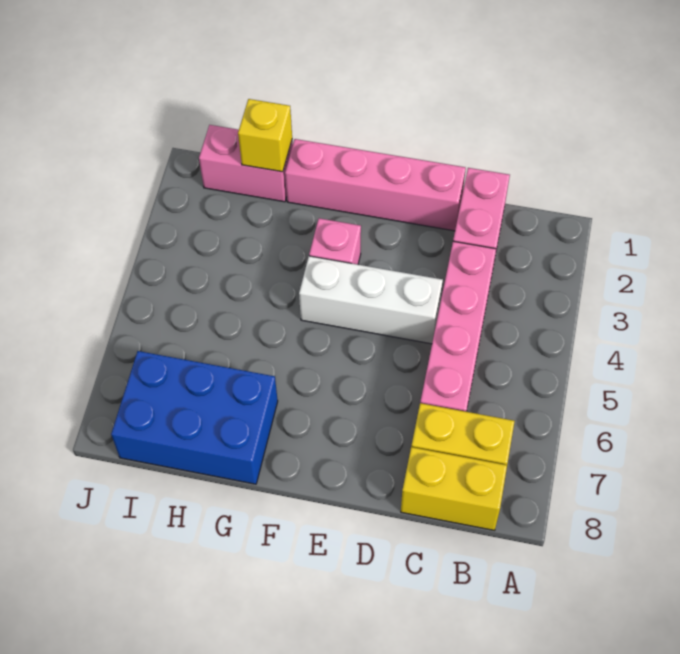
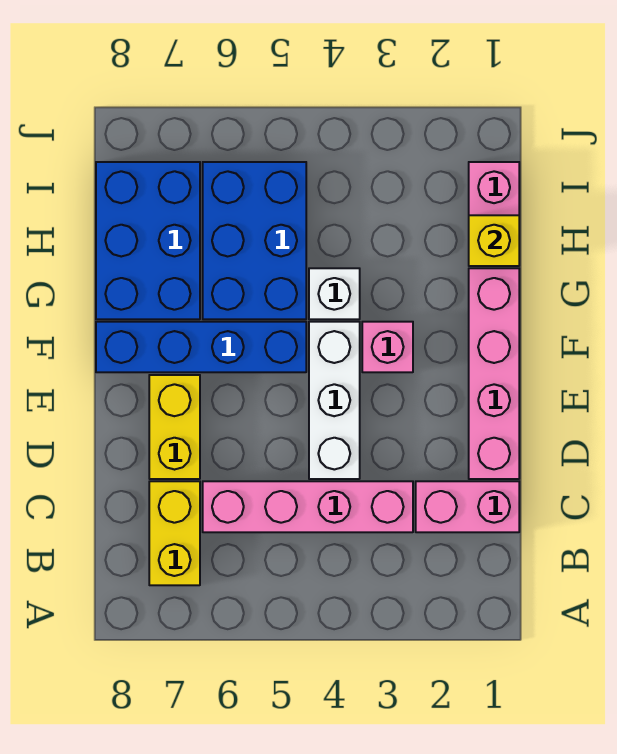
yellow brick B8:C8 level 1 -> yellow brick D7:E7 level 1
none -> blue brick F5:F8 level 1
none -> white brick G4 level 1
none -> blue brick G5:I6 level 1

